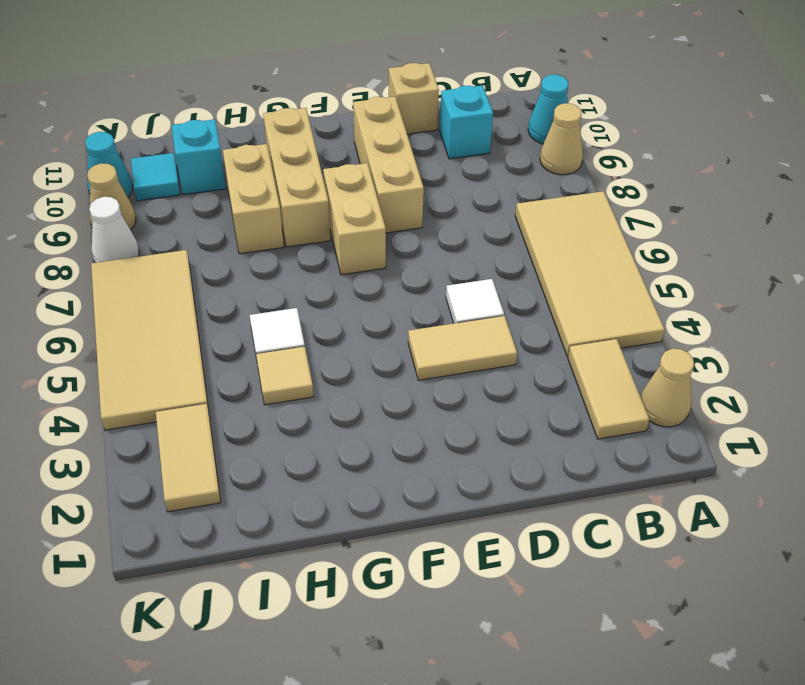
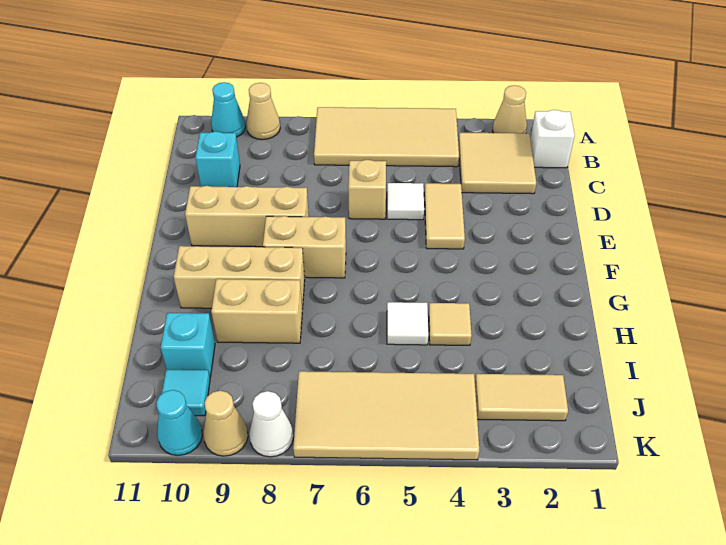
none -> white brick B1 level 1
tan tile B2:B3 level 1 -> tan tile B2:C3 level 1
tan brick D11 level 1 -> tan brick D6 level 1

